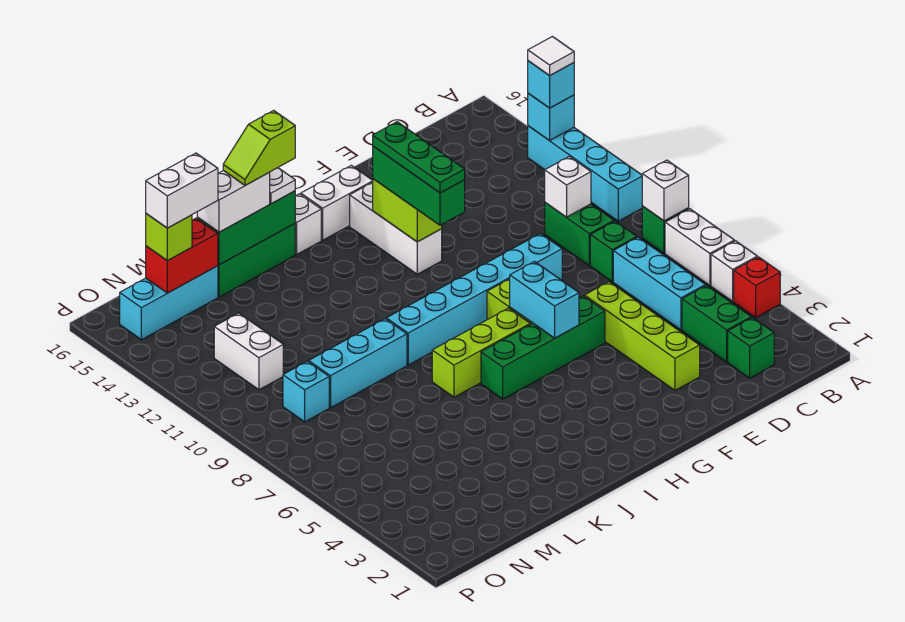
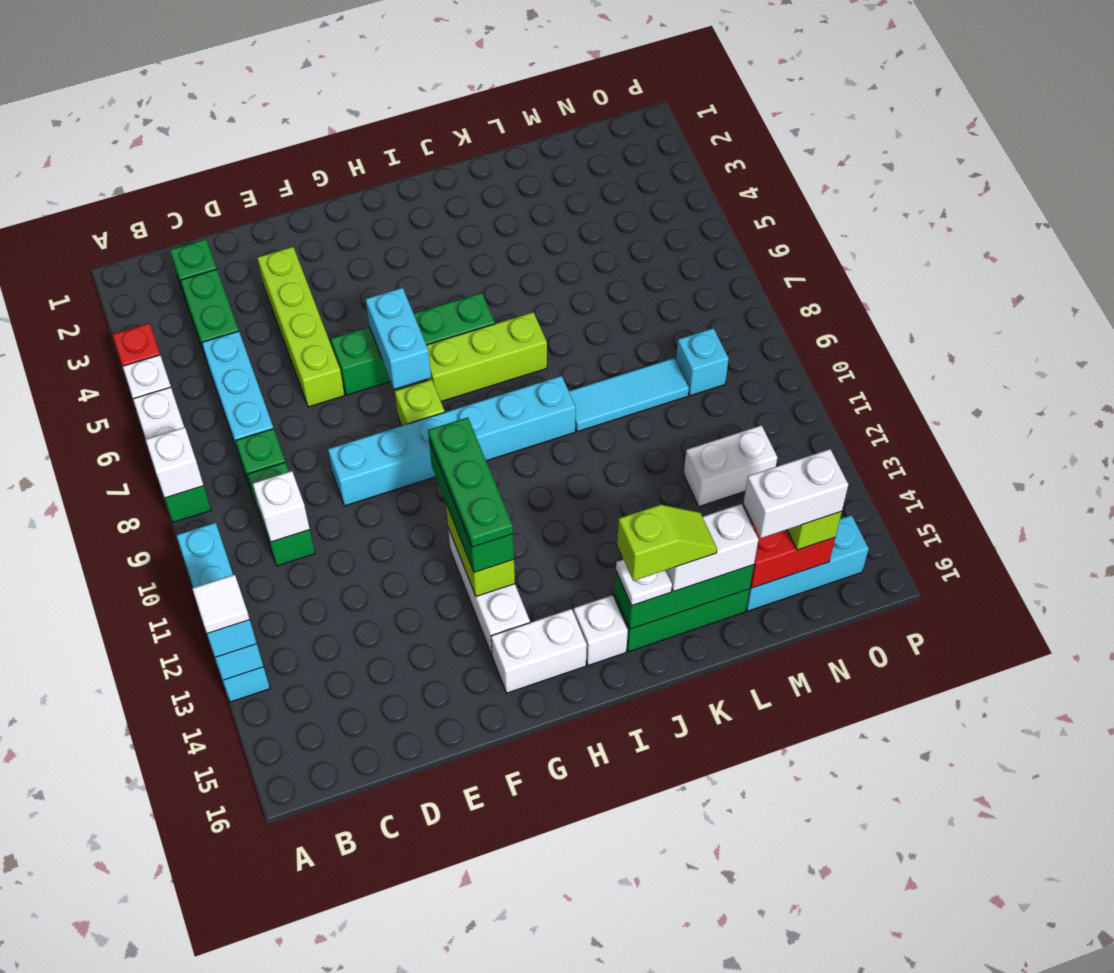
cyan brick K9:M9 level 1 -> cyan tile K9:M9 level 1
white brick N11:N12 level 1 -> white brick M12:N12 level 1

